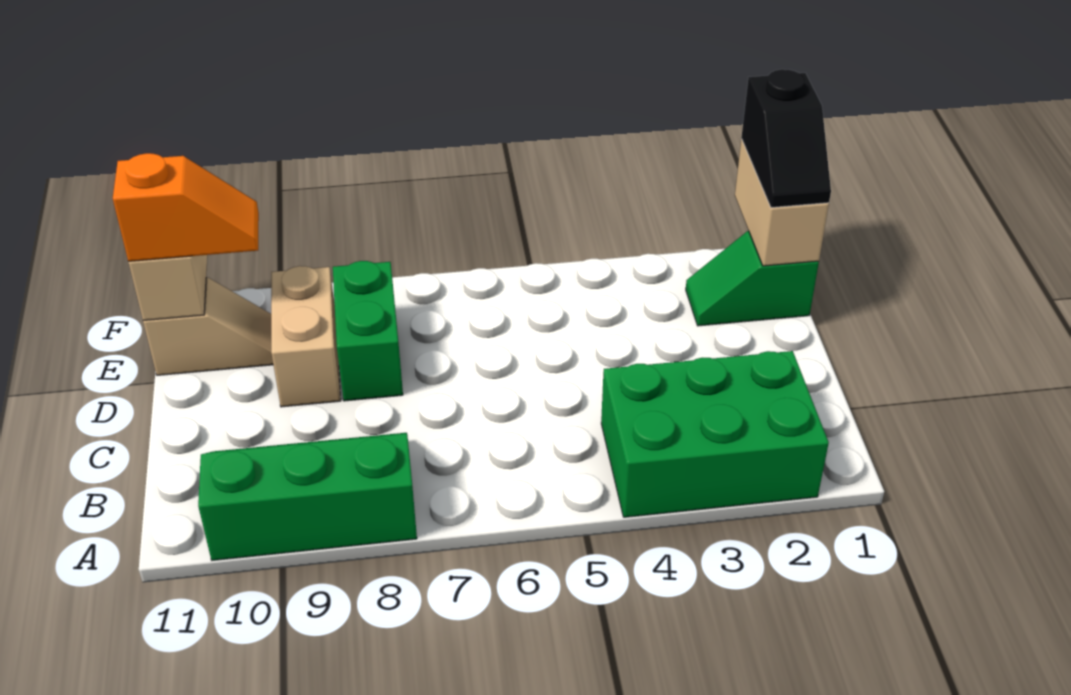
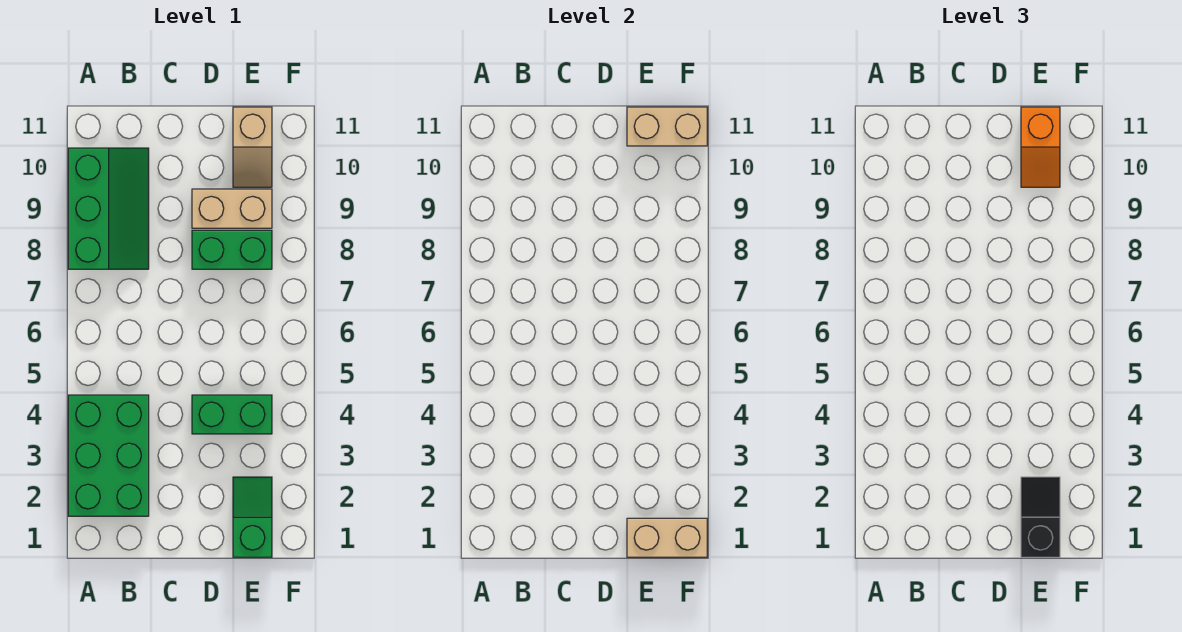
none -> green brick D4:E4 level 1
black slope E1:F1 level 3 top F -> black slope E1:E2 level 3 top 1

